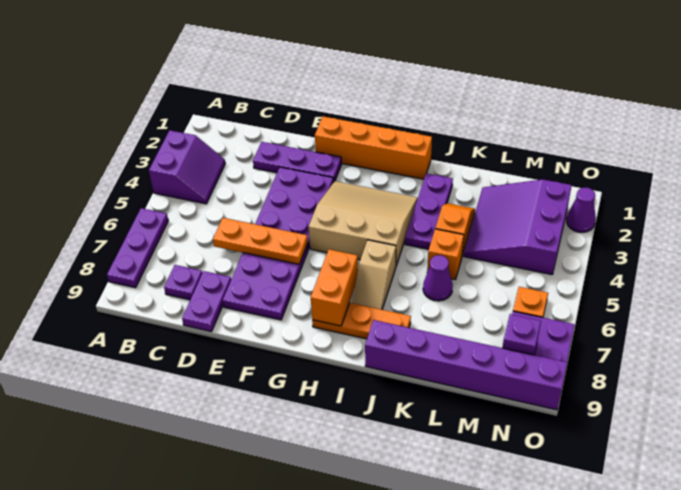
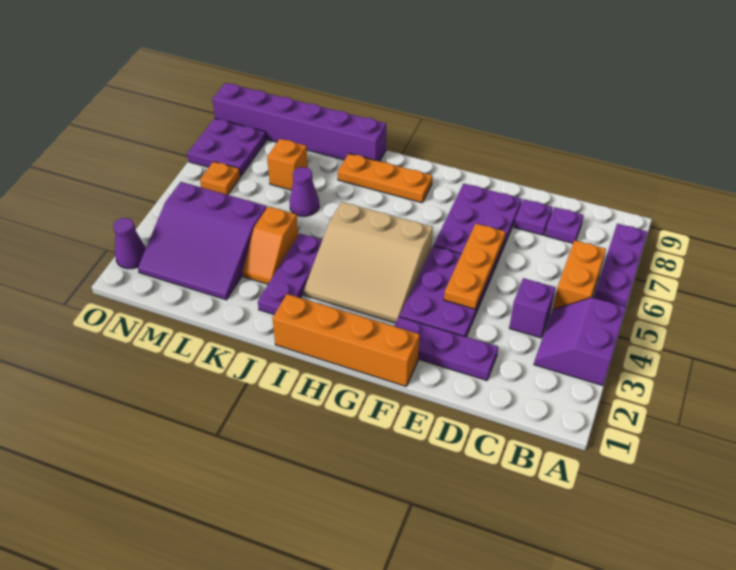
orange plate D6:F6 level 2 -> orange plate E4:E6 level 2
purple plate D8:D9 level 1 -> purple plate D8 level 1
orange brick H7:H8 level 2 -> orange brick B5:B6 level 1
tan slope I6:I7 level 1 top 6 -> none
orange brick K5 level 1 -> orange brick L7 level 1
purple slope L2:N4 level 1 top N -> purple slope L2:N4 level 1 top 4
purple brick N8 level 2 -> purple brick C4 level 1

